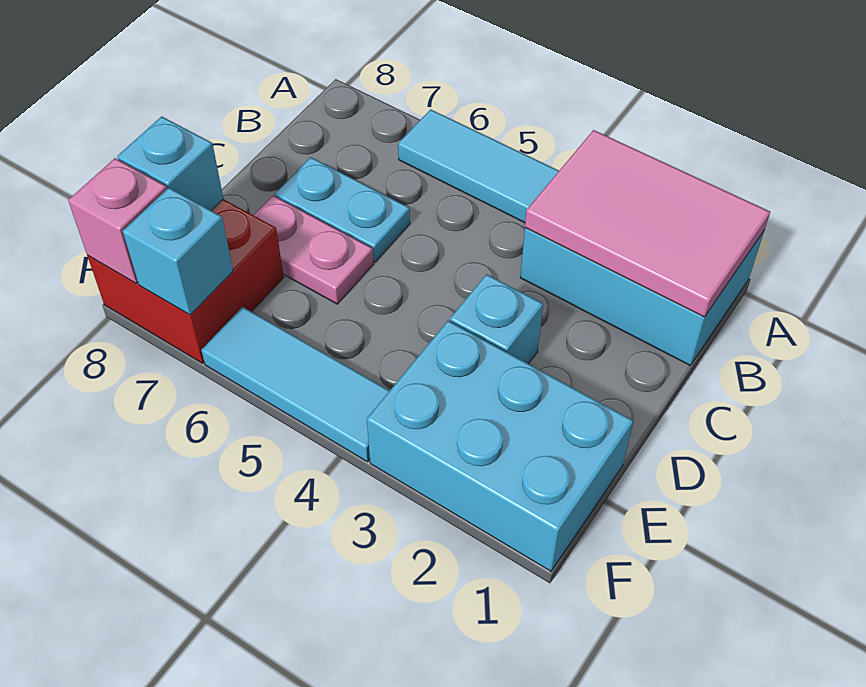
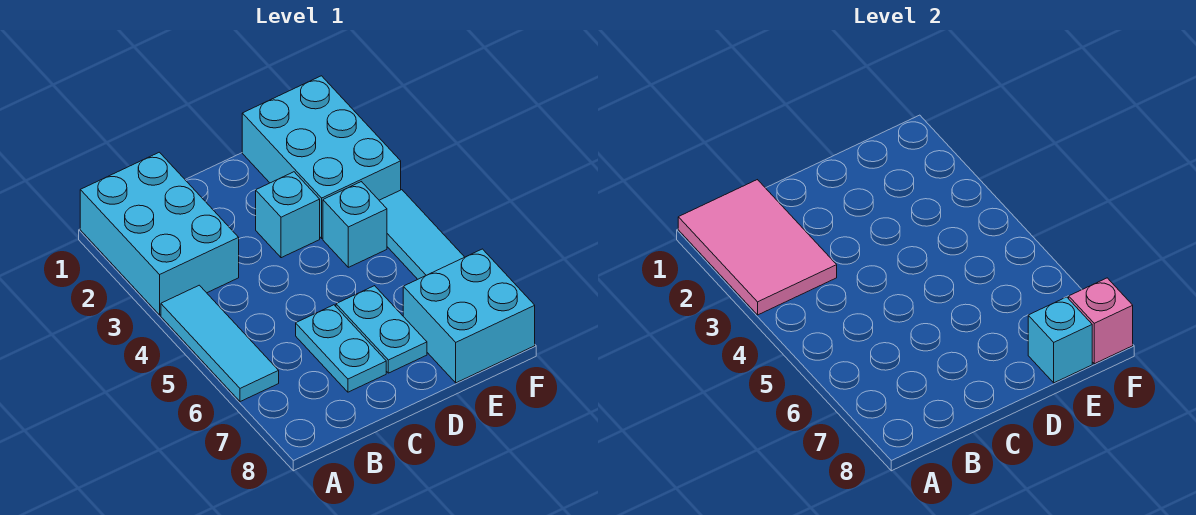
pink plate D6:D7 level 1 -> cyan plate D6:D7 level 1
red brick E7:F8 level 1 -> cyan brick E7:F8 level 1
cyan brick F7 level 2 -> cyan brick E4 level 1

